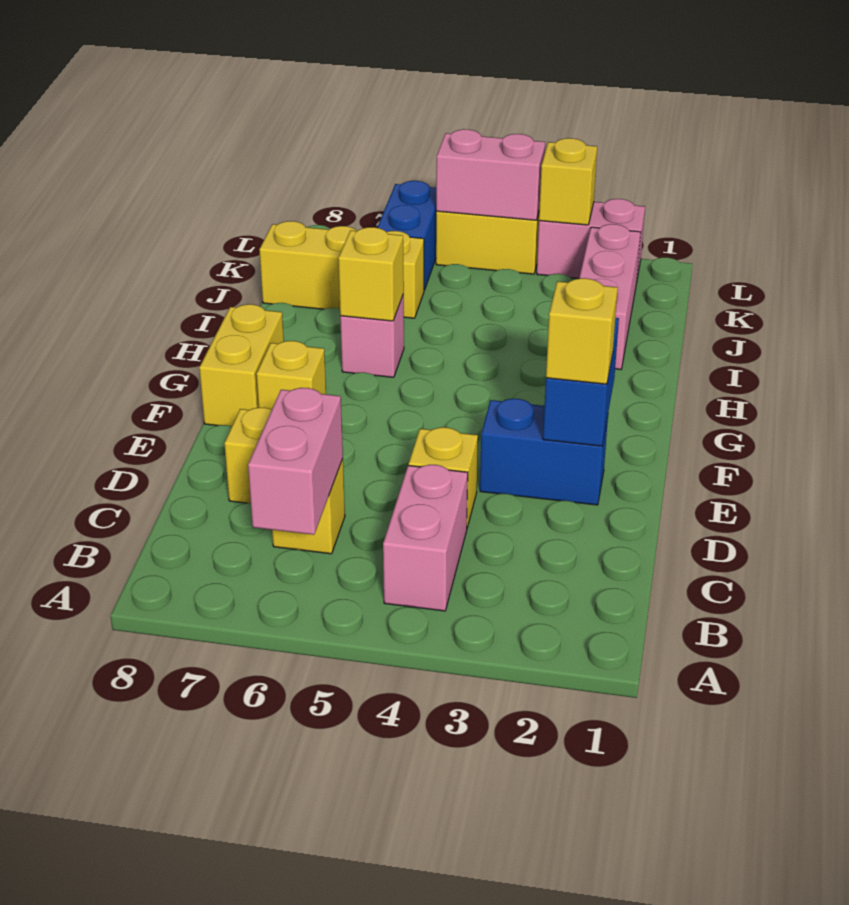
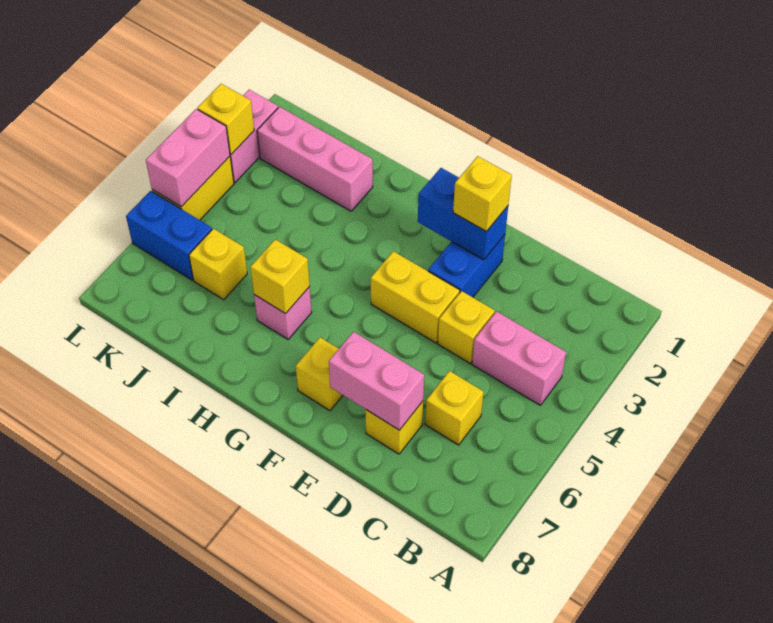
pink brick B6:C6 level 2 -> pink brick D7:E7 level 2
yellow brick F8:G8 level 1 -> yellow brick E4:F4 level 1
yellow brick J6:J8 level 1 -> yellow brick J6 level 1

